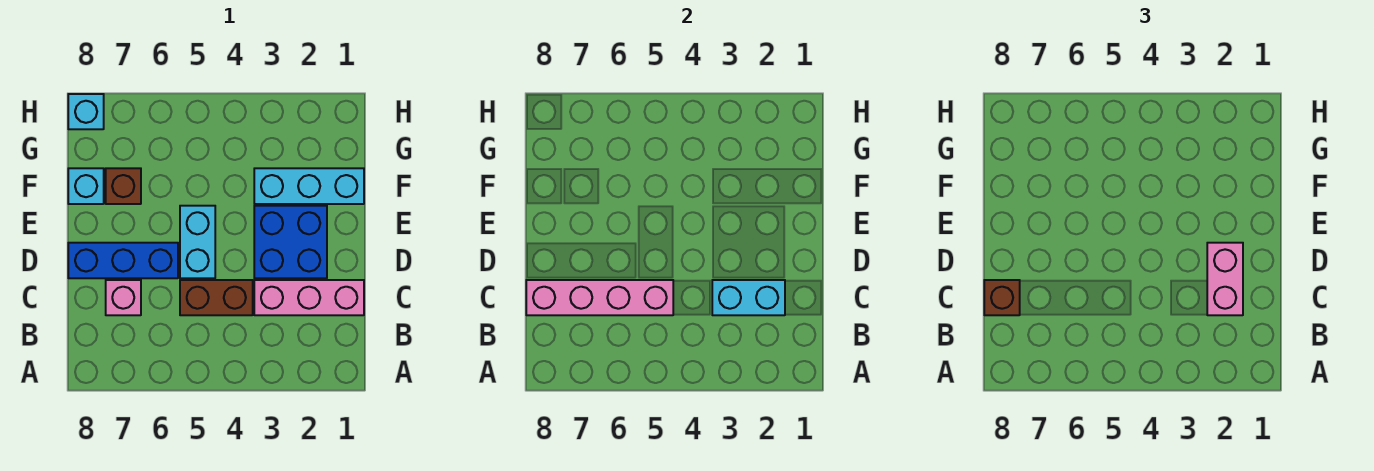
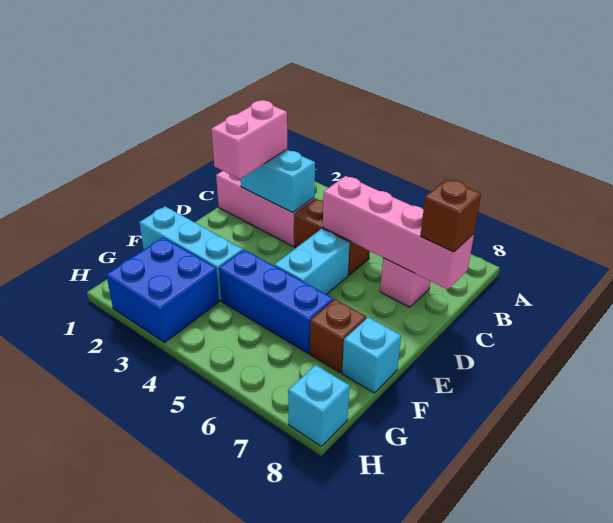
blue brick D2:E3 level 1 -> blue brick G2:H3 level 1
blue brick D6:D8 level 1 -> blue brick F4:F6 level 1

